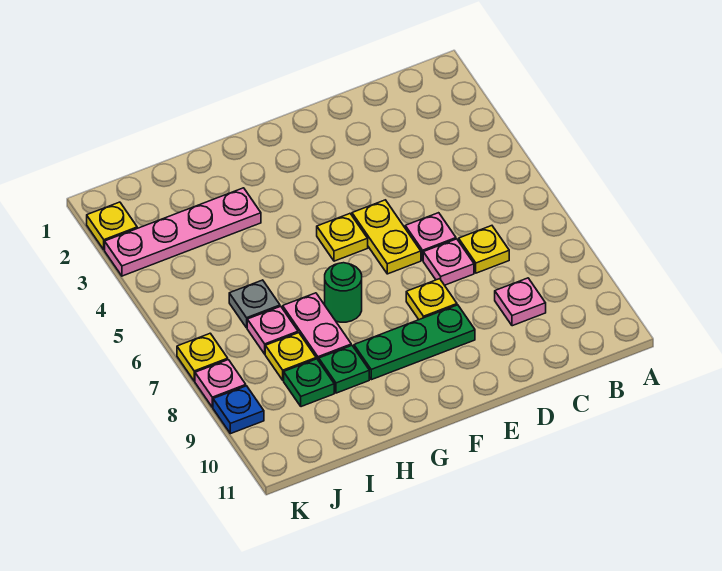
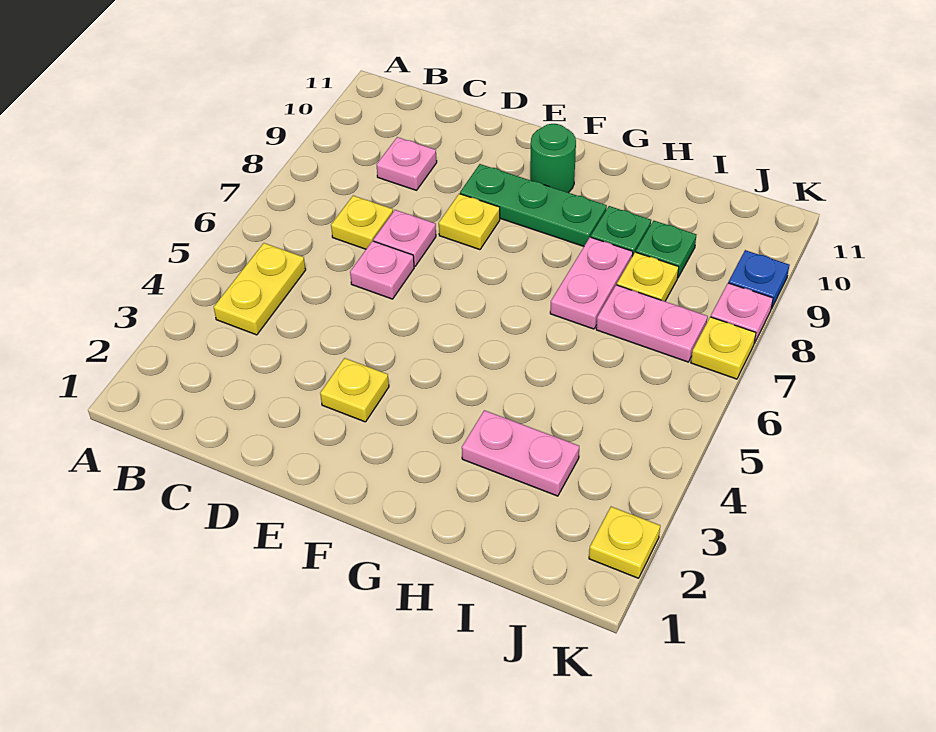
yellow plate E5:E6 level 1 -> yellow plate B4:B5 level 1
yellow plate F5 level 1 -> yellow plate E3 level 1
green round brick G7 level 1 -> green round brick F10 level 1
pink plate H3:K3 level 1 -> pink plate H3:I3 level 1
grey plate I6 level 1 -> none
pink plate I7 level 1 -> pink plate I7:J7 level 1

